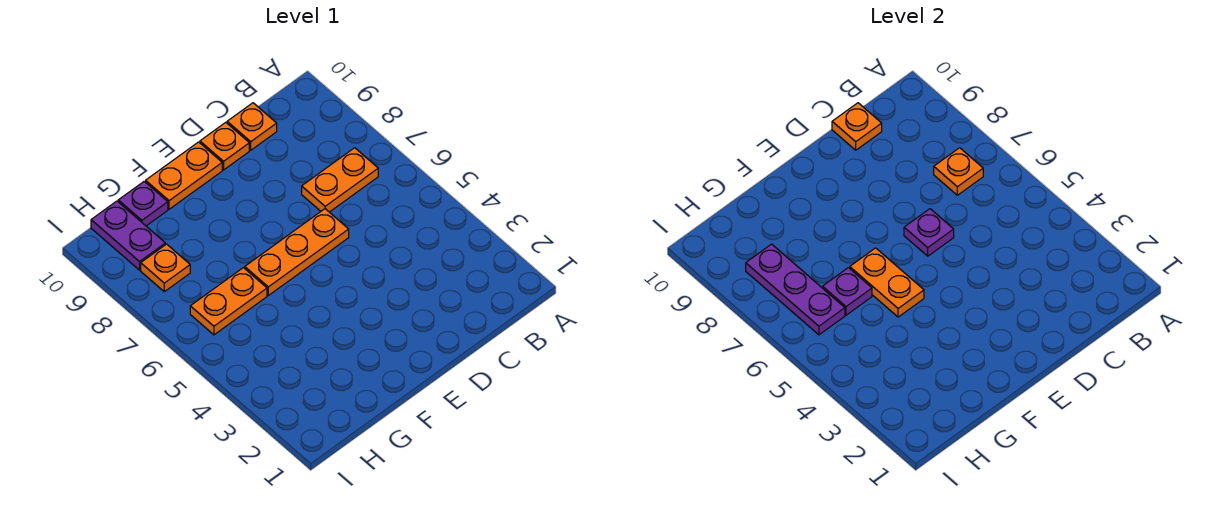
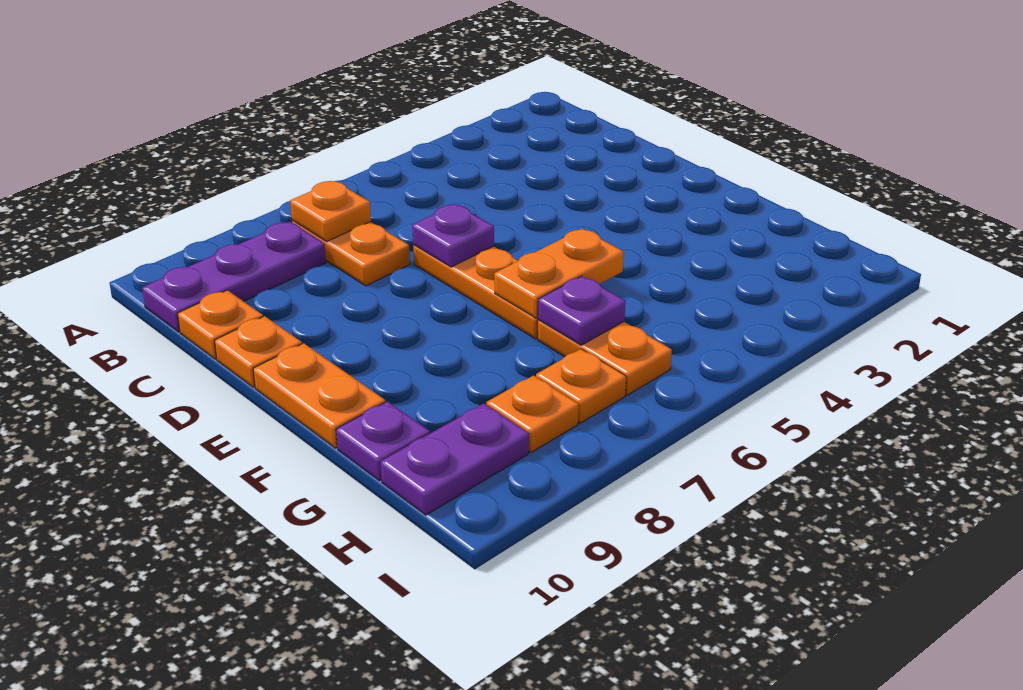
orange plate C10 level 2 -> orange plate H7 level 1
purple plate H6:H8 level 2 -> purple plate B8:B10 level 1

